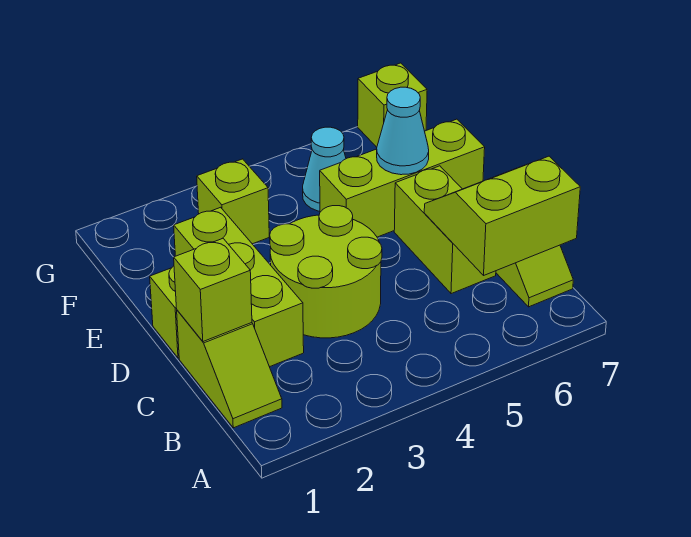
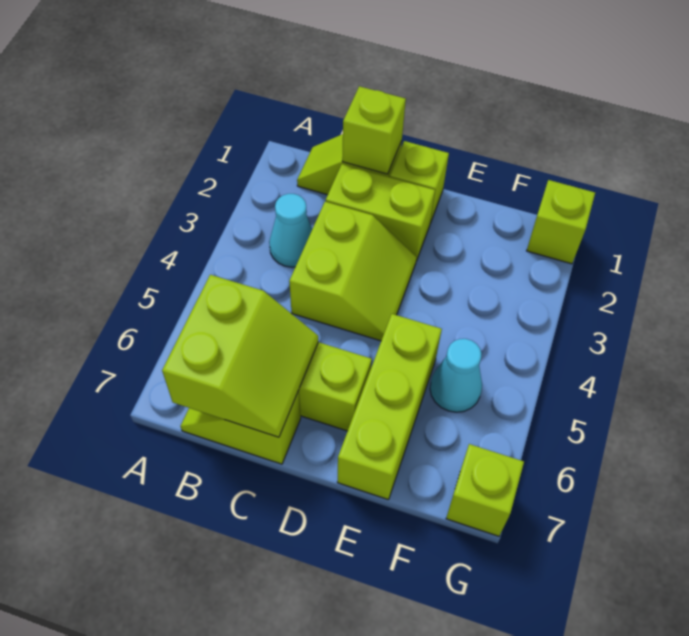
lime brick C2:E2 level 1 -> lime brick C2:D2 level 1
lime round brick C3:D4 level 1 -> lime slope C3:D4 level 1 top C
cyan cone E6 level 2 -> cyan cone B3 level 1
lime brick F3 level 1 -> lime brick G1 level 1

